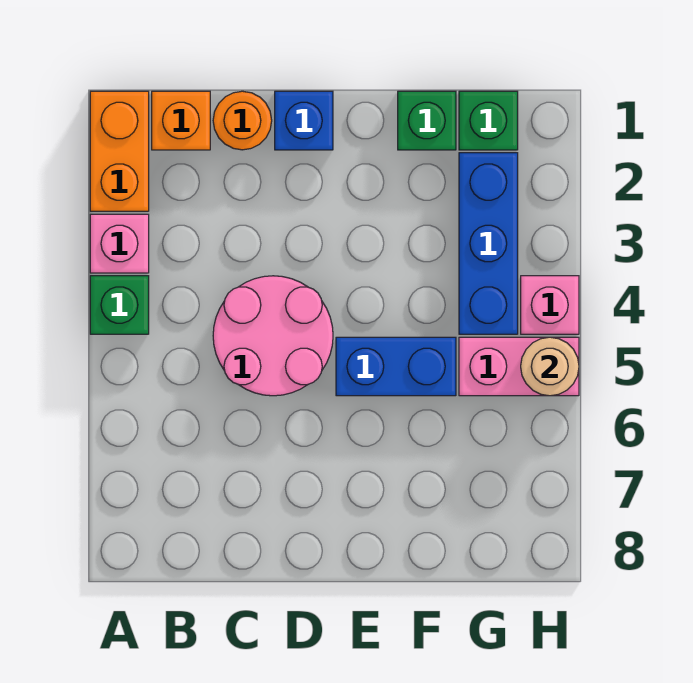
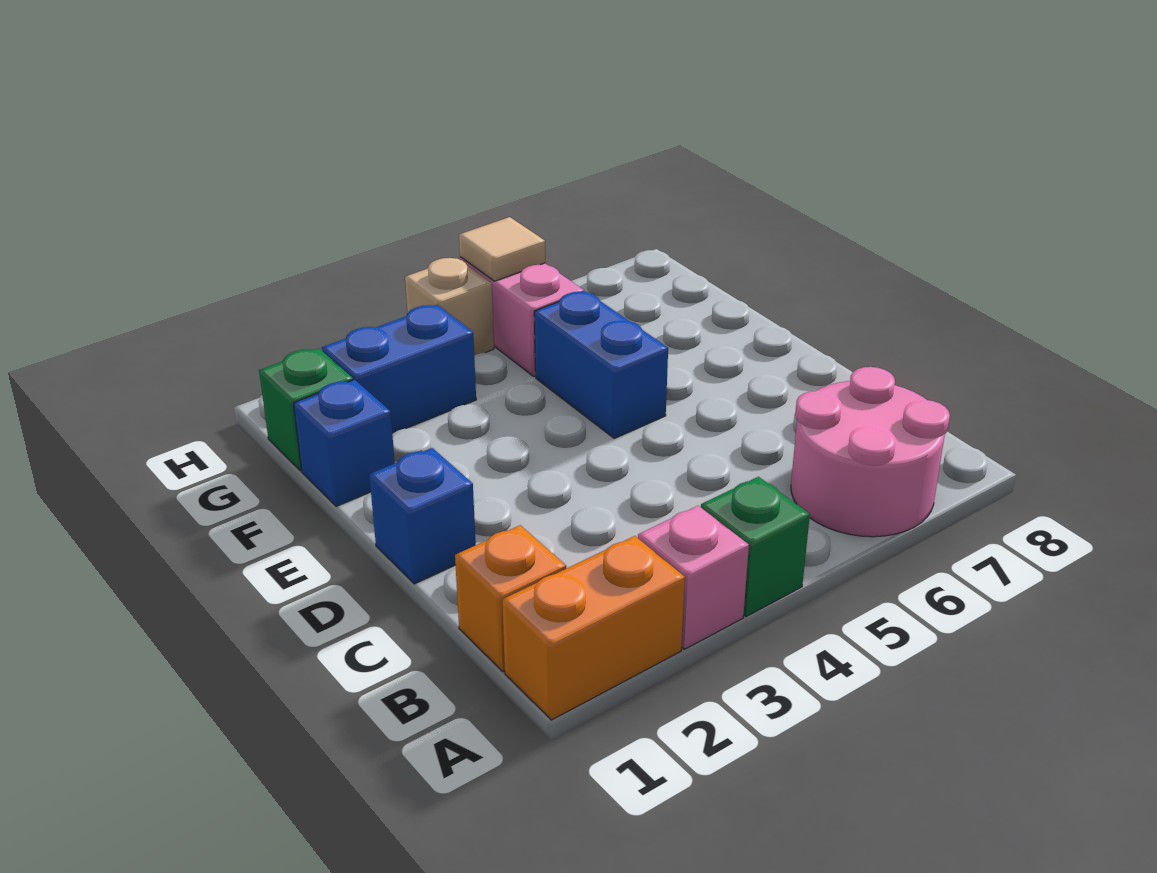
orange round brick C1 level 1 -> none
pink round brick C4:D5 level 1 -> pink round brick A6:B7 level 1
green brick F1 level 1 -> blue brick F1 level 1
blue brick G2:G4 level 1 -> blue brick G2:G3 level 1
pink brick H4 level 1 -> tan brick H4 level 1
tan round brick H5 level 2 -> tan tile H5 level 2

